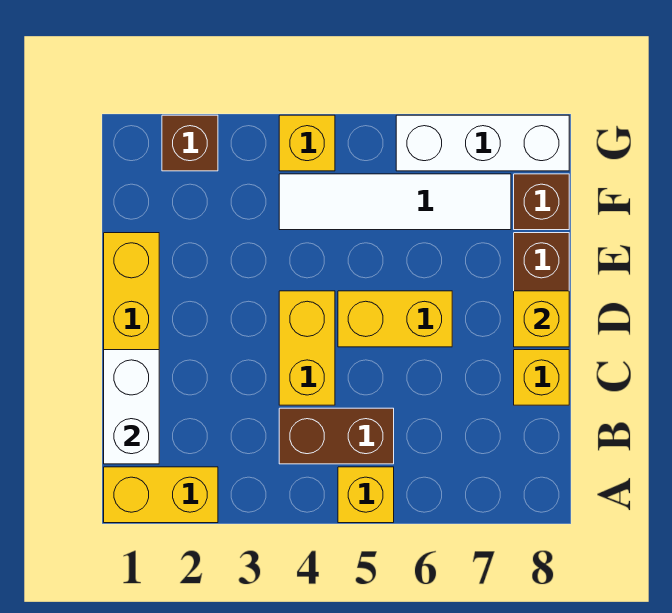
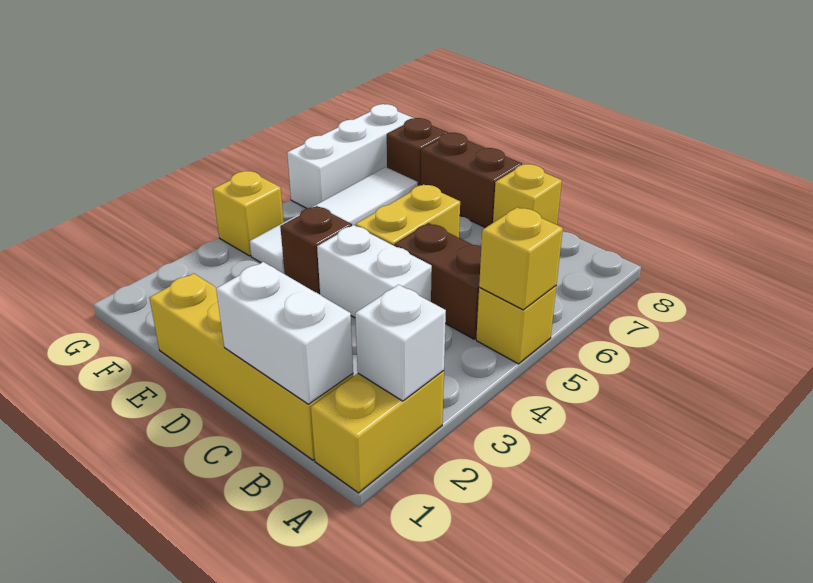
none -> white brick A2 level 2
brown brick B4:B5 level 1 -> brown brick B5:C5 level 1
yellow brick C4:D4 level 1 -> white brick C4:D4 level 1
yellow brick D8 level 2 -> yellow brick A5 level 2
brown brick G2 level 1 -> brown brick E4 level 1

